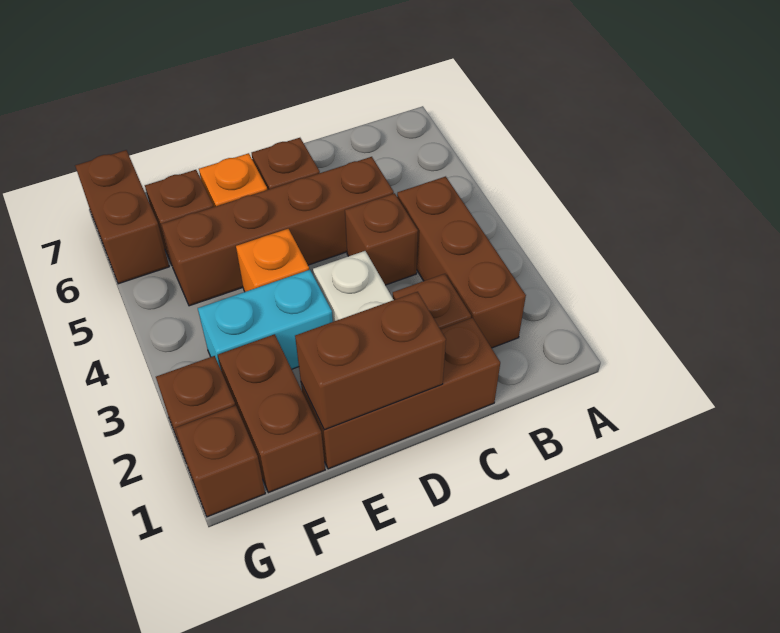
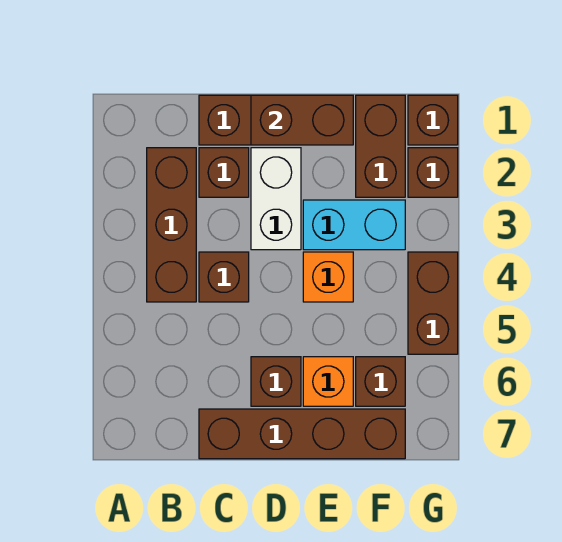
brown brick C5:F5 level 1 -> brown brick C7:F7 level 1
brown brick G6:G7 level 1 -> brown brick G4:G5 level 1

